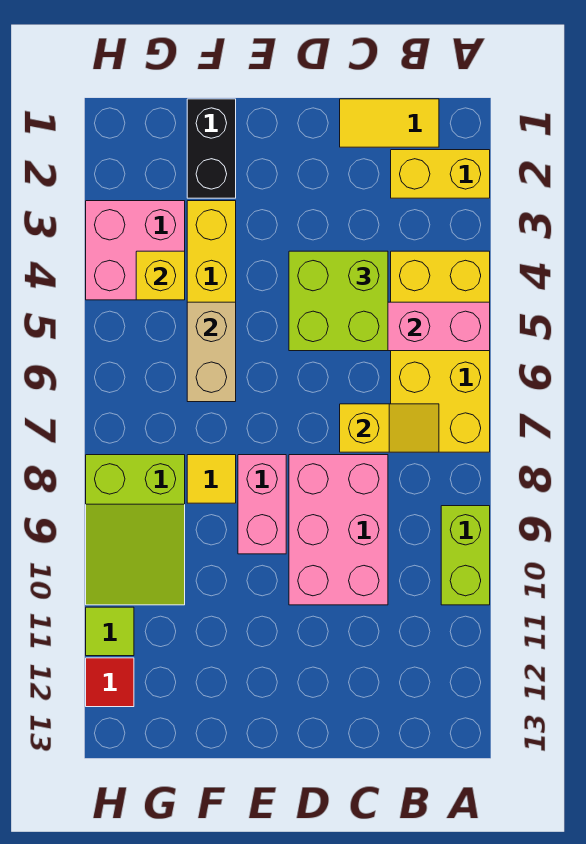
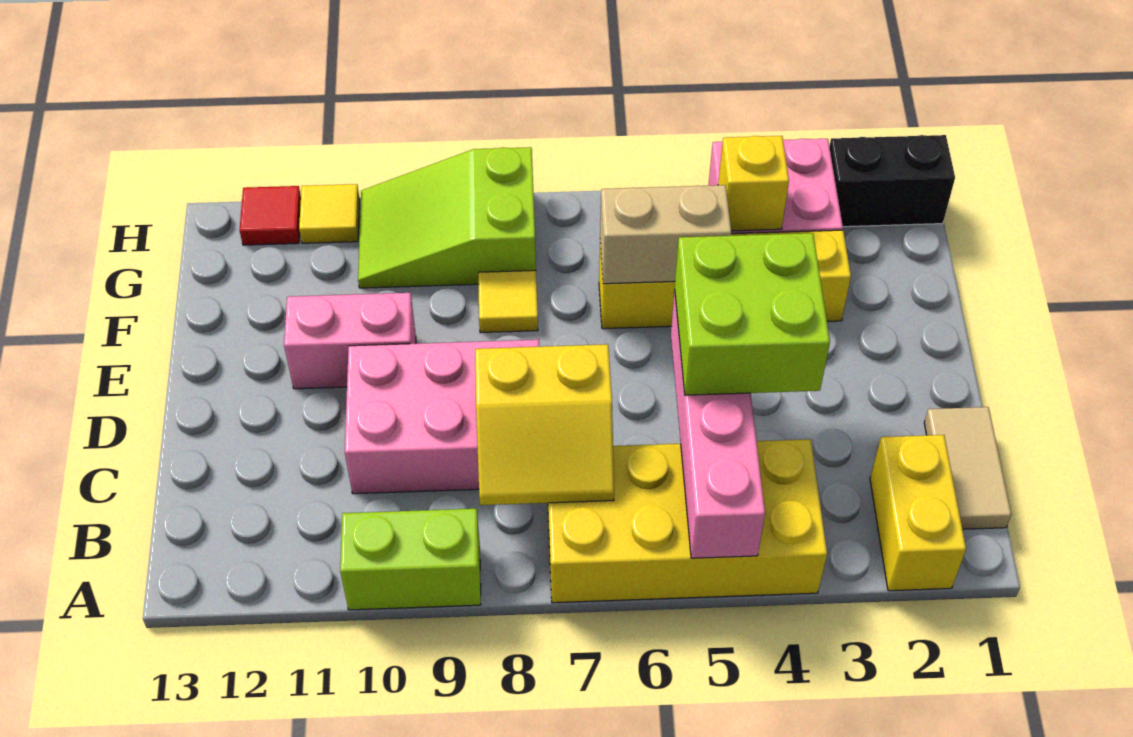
yellow tile B1:C1 level 1 -> tan tile B1:C1 level 1
yellow slope B7:C7 level 2 top C -> yellow slope B7:C8 level 2 top C
pink brick E8:E9 level 1 -> pink brick E10:E11 level 1
black brick F1:F2 level 1 -> black brick H1:H2 level 1
lime tile H11 level 1 -> yellow tile H11 level 1

